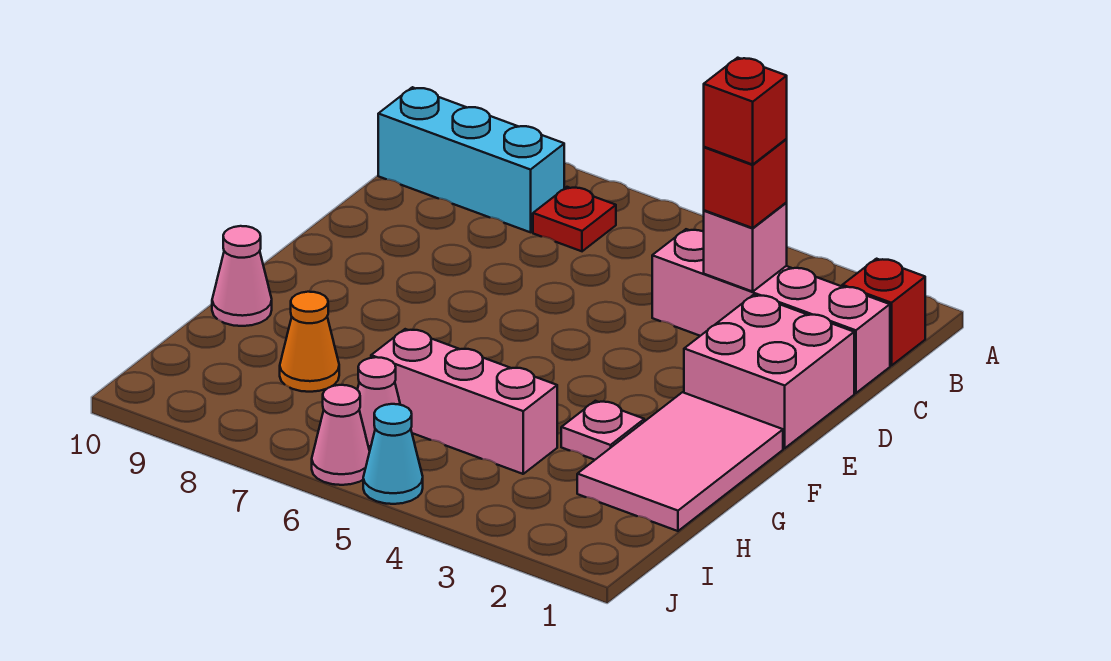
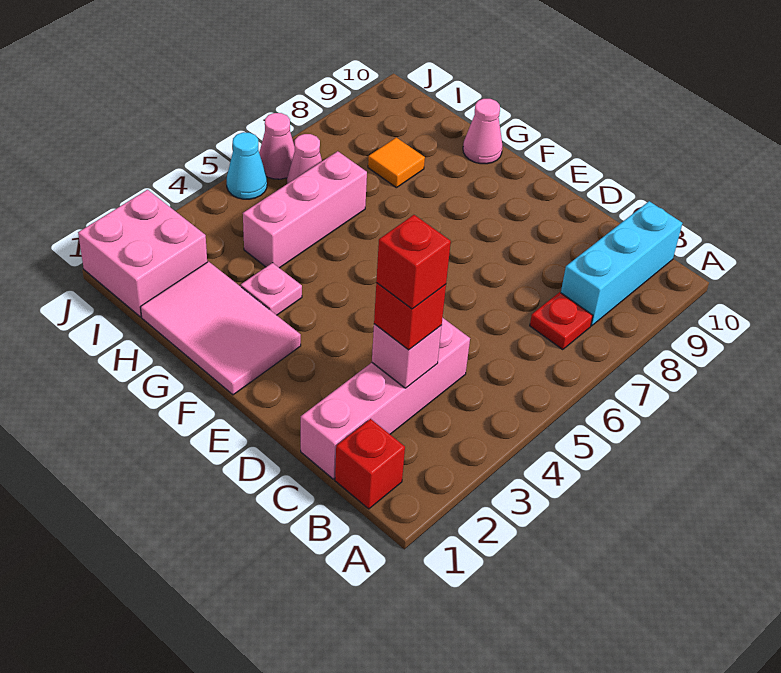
pink brick D1:E2 level 1 -> pink brick I1:J2 level 1
orange cone H8 level 1 -> orange tile H8 level 1

